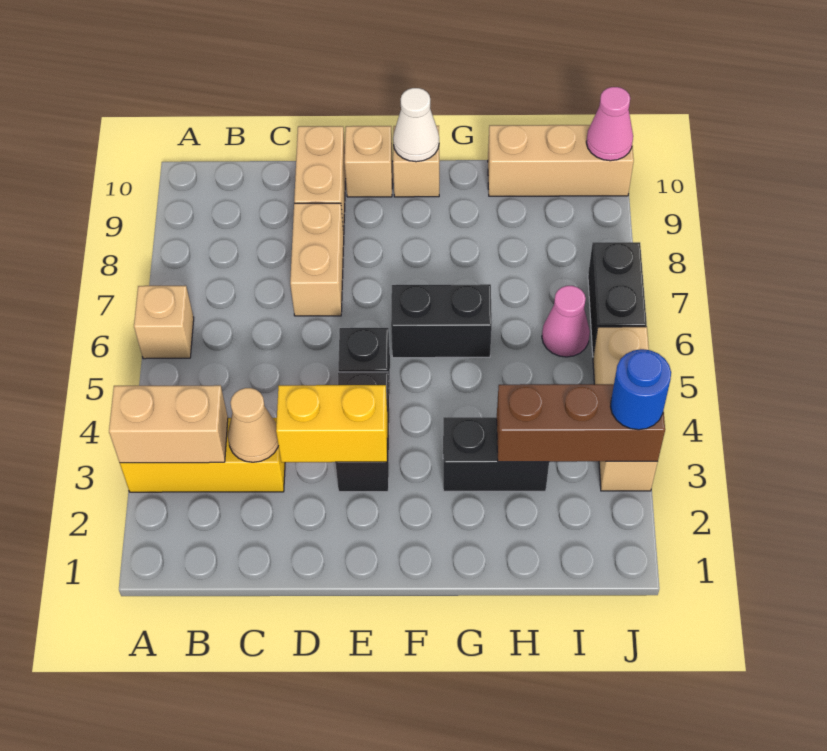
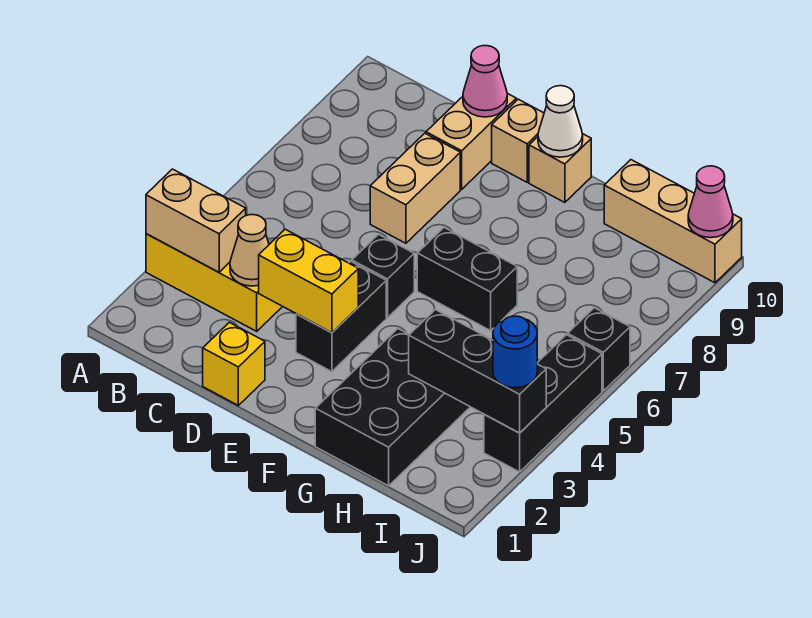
tan brick A6 level 1 -> none
none -> yellow brick D1 level 1
black brick G3:H3 level 1 -> black brick G1:H3 level 1
brown brick H3:J3 level 2 -> black brick H3:J3 level 2
pink cone I6 level 1 -> pink cone D10 level 2
tan brick J3:J5 level 1 -> black brick J3:J5 level 1
black brick J6:J7 level 1 -> black brick J6 level 1

